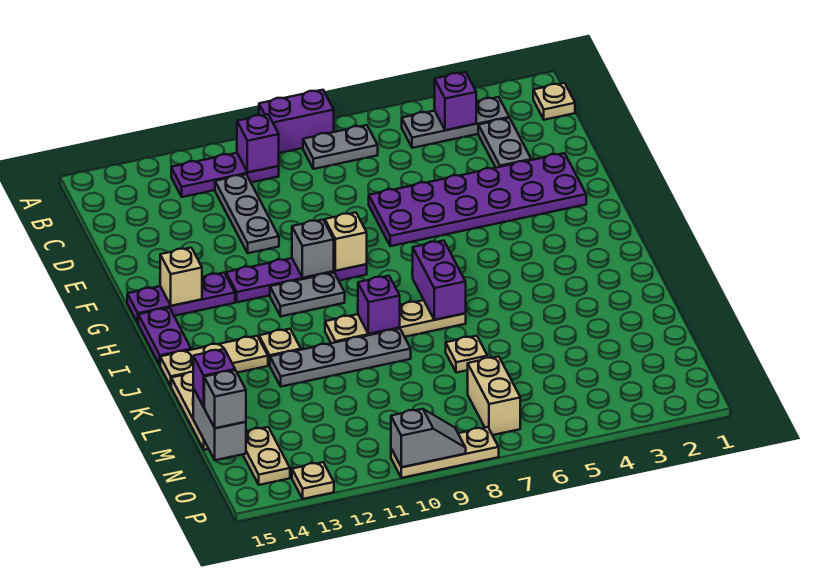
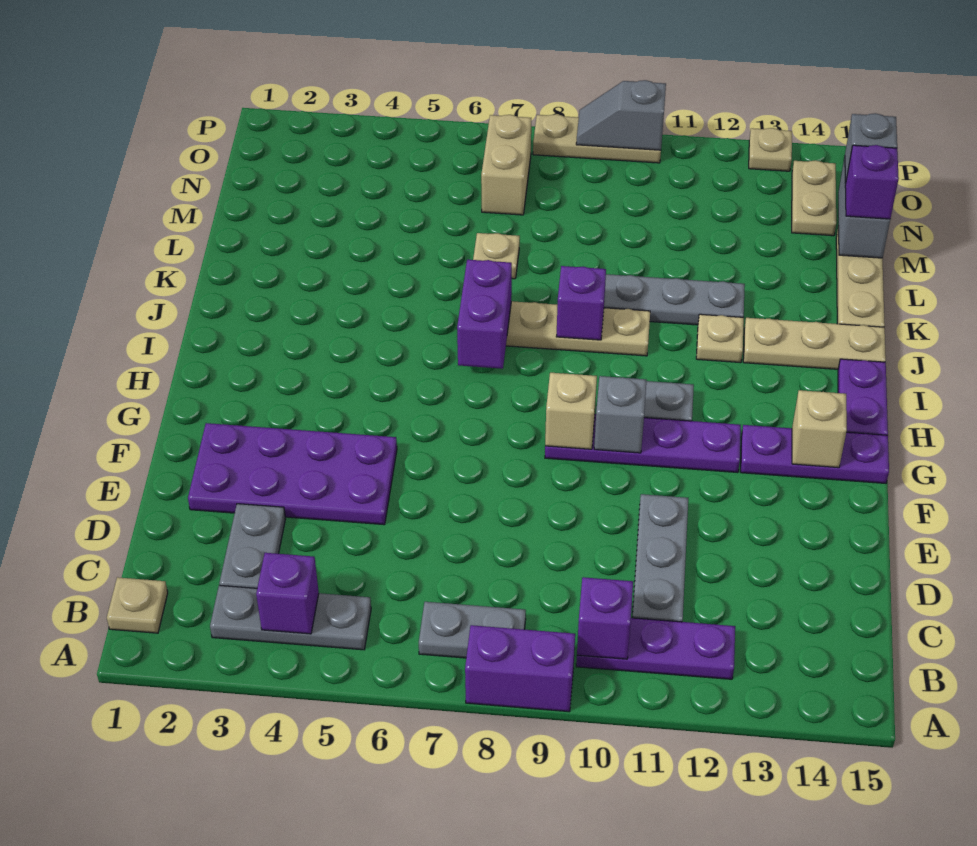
purple plate E2:F7 level 1 -> purple plate E2:F5 level 1

